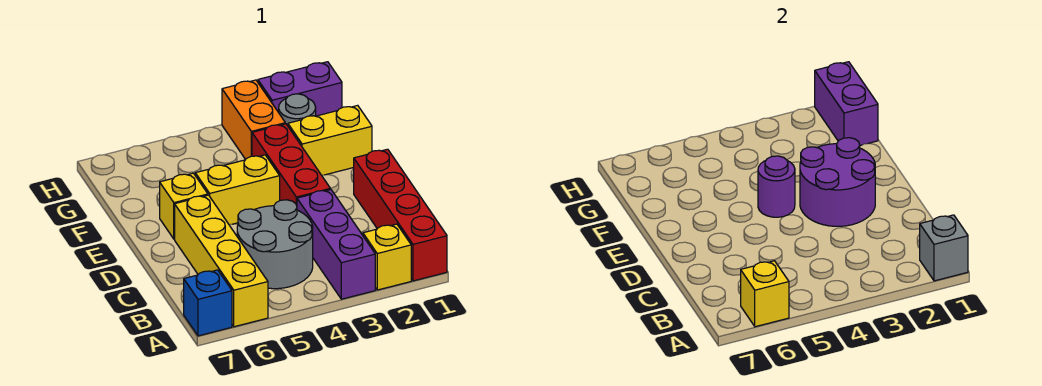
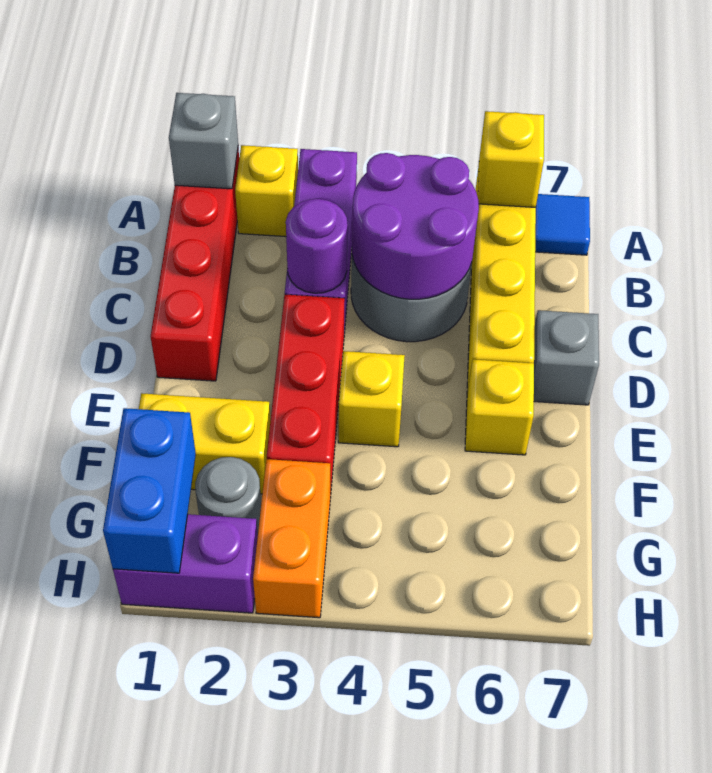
blue brick A7 level 1 -> blue tile A7 level 1
purple round brick D2:E3 level 2 -> purple round brick B4:C5 level 2
none -> grey brick D7 level 1
yellow brick E4:E5 level 1 -> yellow brick E4 level 1
purple round brick E4 level 2 -> purple round brick C3 level 2
purple brick G1:H1 level 2 -> blue brick G1:H1 level 2

